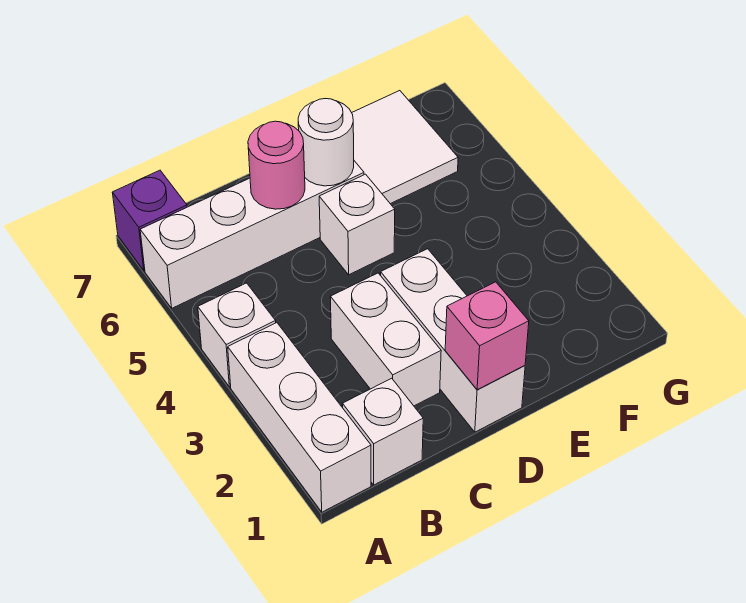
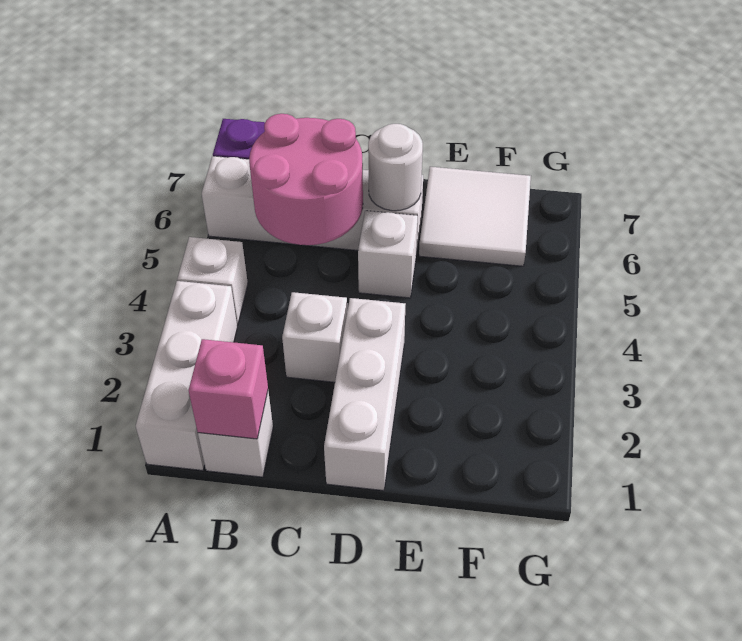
white brick C2:C3 level 1 -> white brick C3 level 1
pink round brick C6 level 2 -> pink round brick B5:C6 level 2
pink brick D1 level 2 -> pink brick B1 level 2

